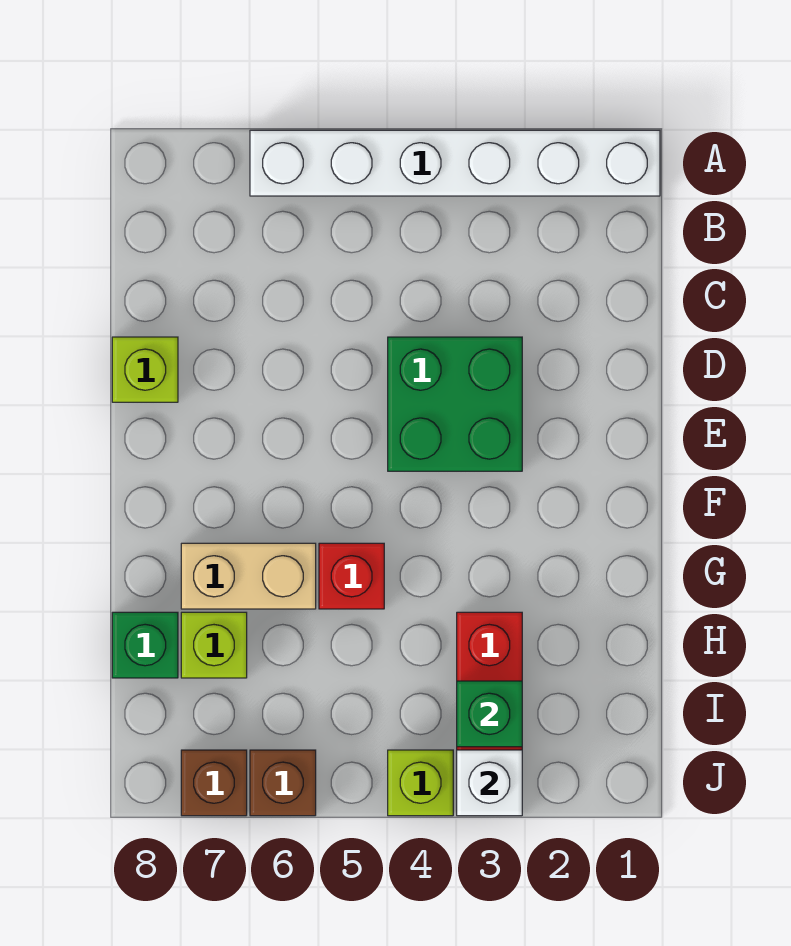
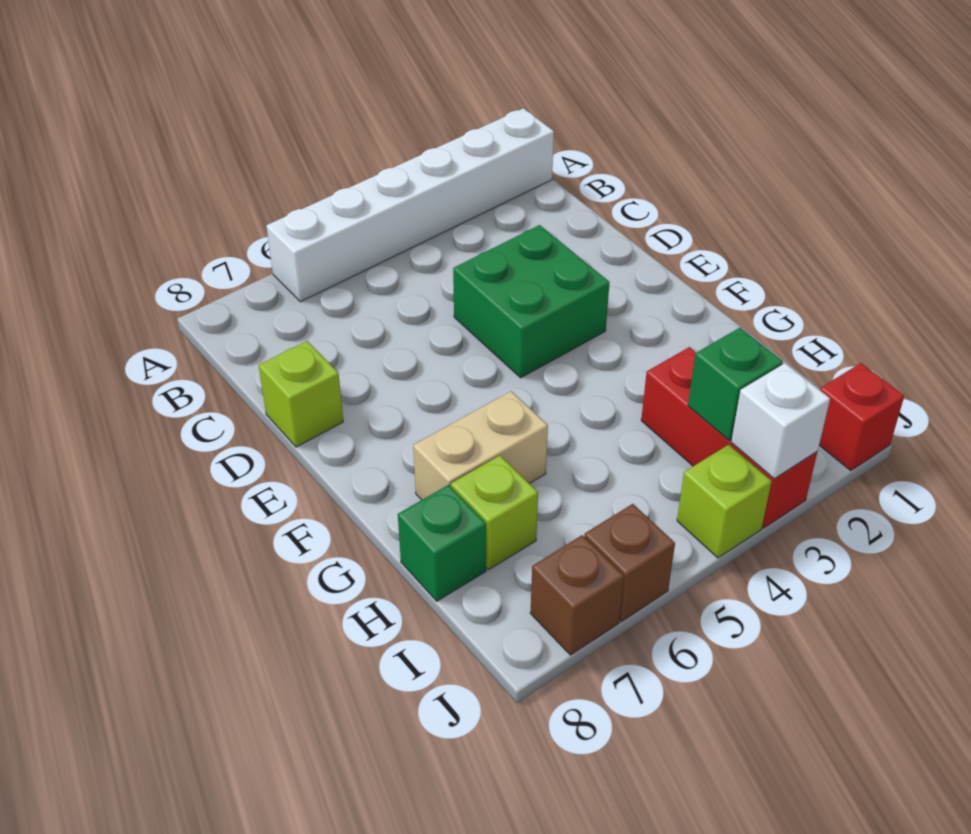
red brick G5 level 1 -> red brick J1 level 1

